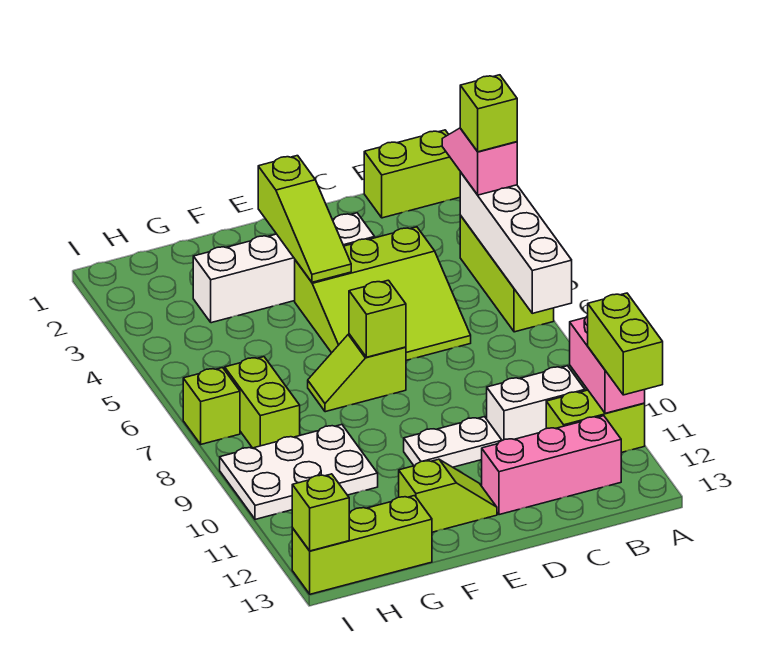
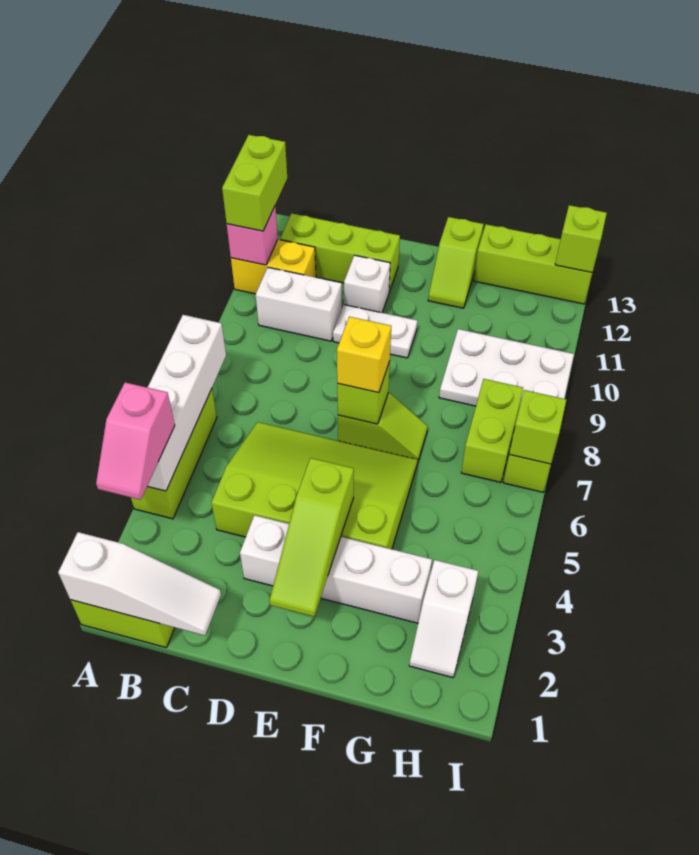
none -> white slope A1:C1 level 2 top A
lime brick A4 level 4 -> lime brick I7 level 2
pink brick A10:A11 level 2 -> pink brick A11 level 2
lime brick A11:B11 level 1 -> yellow brick A11:B11 level 1
pink brick B12:D12 level 1 -> lime brick B12:D12 level 1
lime slope C4:E6 level 1 top 4 -> lime slope C4:F6 level 1 top 4
none -> white brick D11 level 1
lime slope E2:E4 level 2 top 2 -> lime slope E2:E4 level 2 top 4
none -> yellow brick E7 level 3
lime slope E12:F12 level 1 top F -> lime slope F12:F13 level 1 top 13
none -> white slope H2:H3 level 1 top 3

